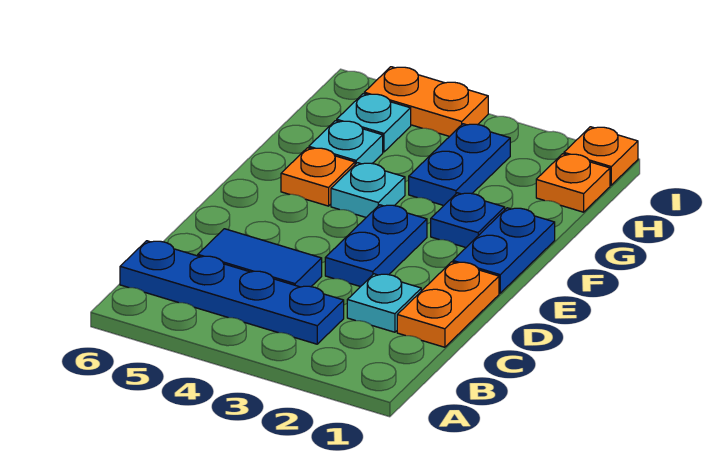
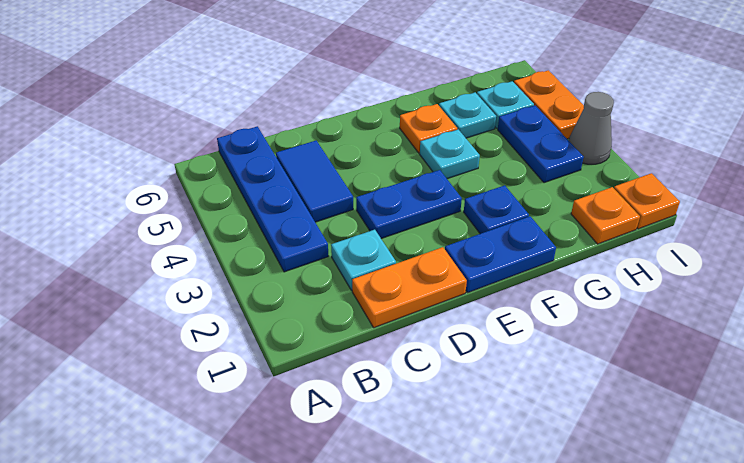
blue plate G3:H3 level 1 -> blue plate H3:H4 level 1
none -> grey cone I3 level 1

